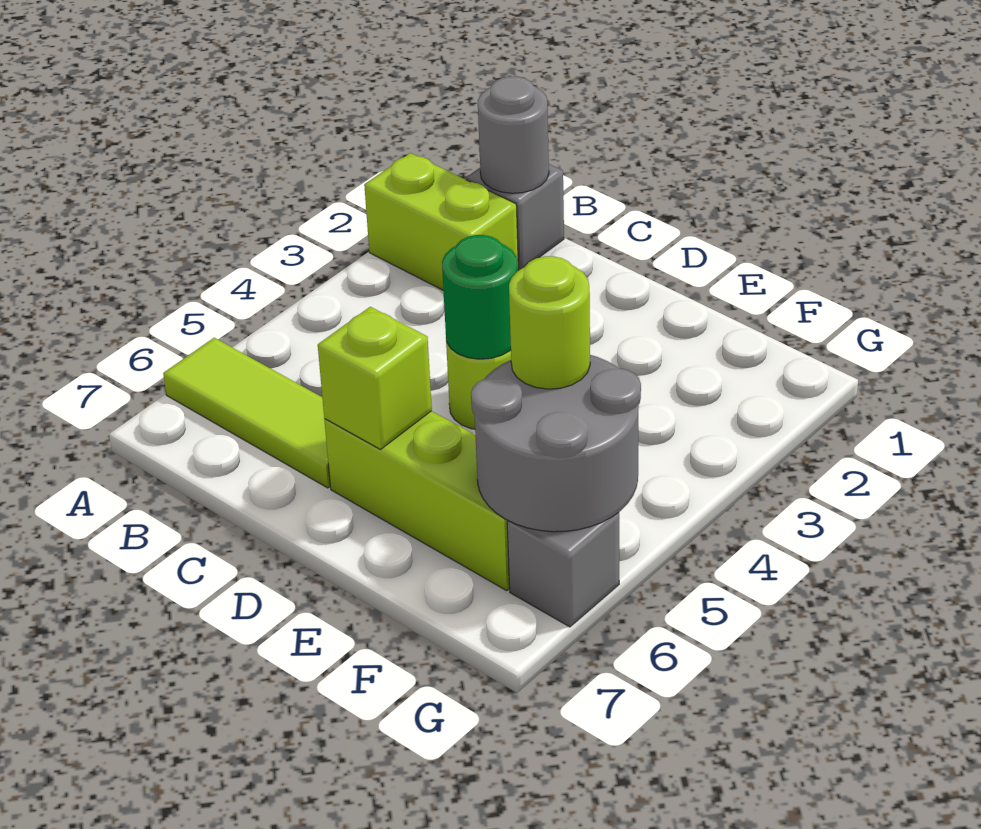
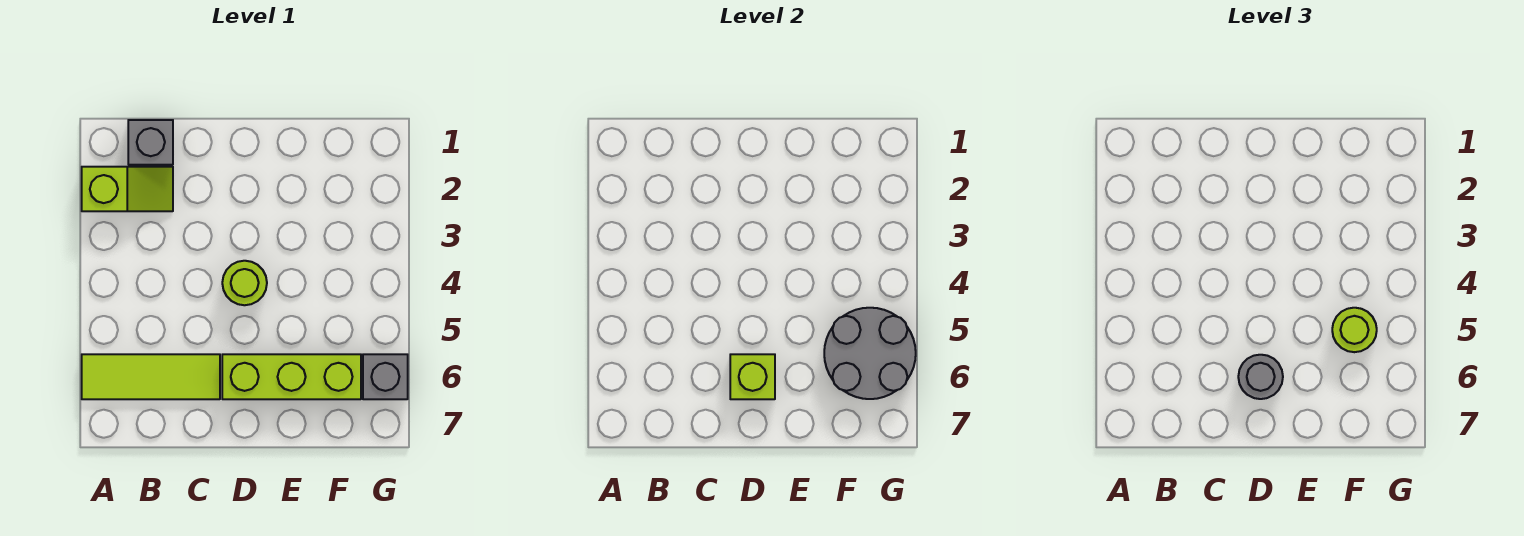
lime brick A2:B2 level 1 -> lime slope A2:B2 level 1 top A
grey round brick B1 level 2 -> grey round brick D6 level 3
green round brick D4 level 2 -> none

